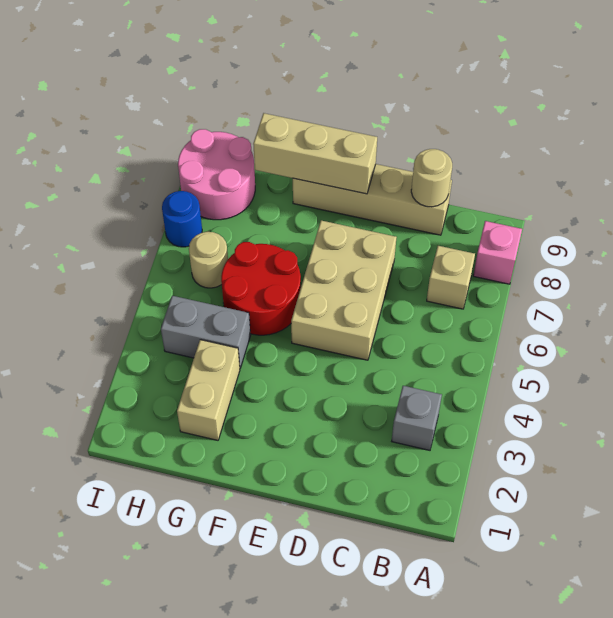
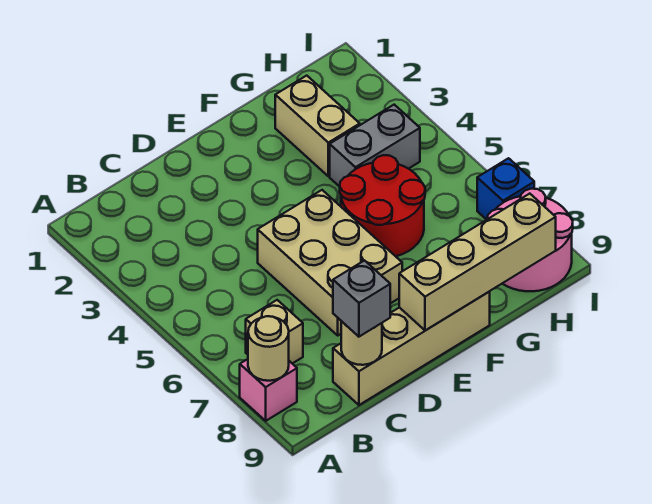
grey brick B3 level 1 -> grey brick C9 level 3
tan brick E9:G9 level 2 -> tan brick E9:H9 level 2
tan round brick H6 level 1 -> tan round brick A8 level 2
blue round brick I7 level 1 -> blue brick I7 level 1

